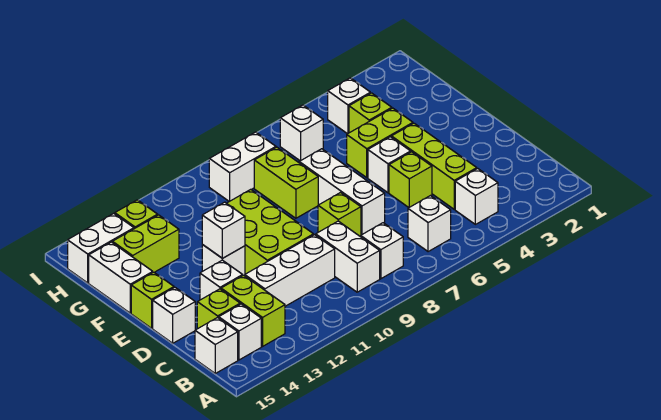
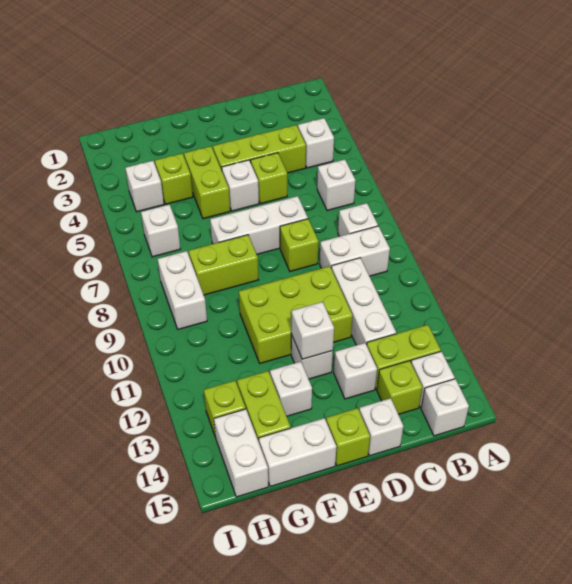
none -> white brick F13 level 1

